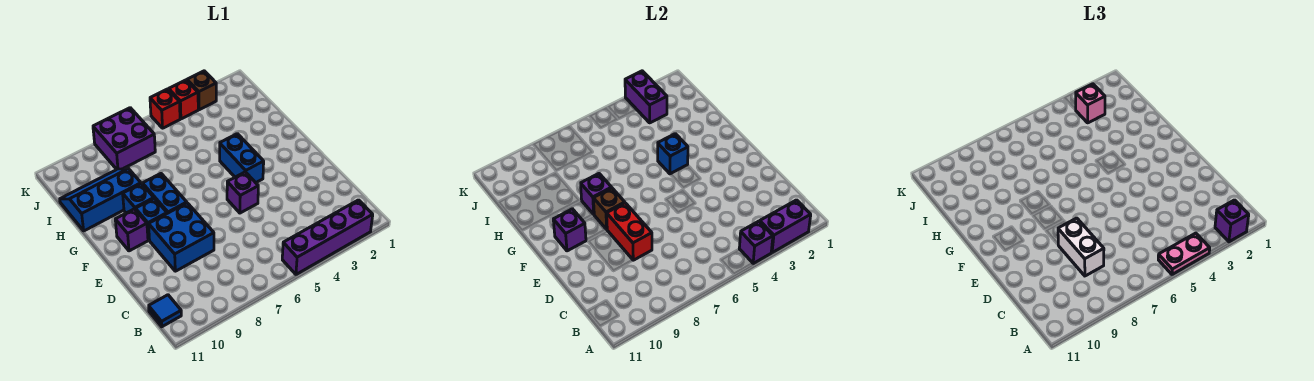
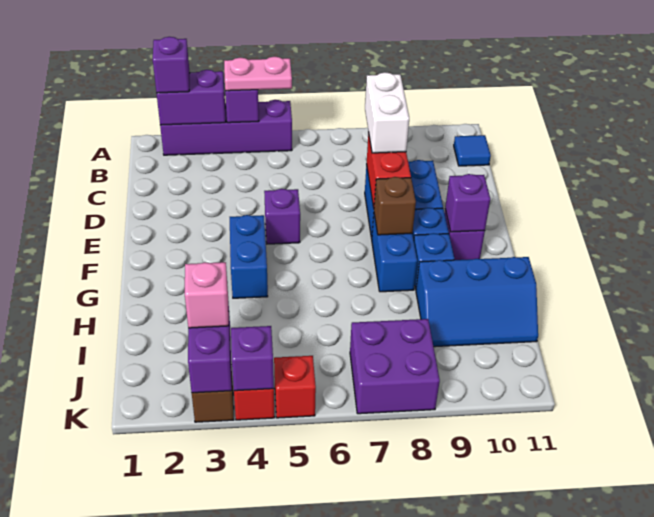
blue brick G4 level 2 -> none
purple brick G8 level 2 -> purple brick K4 level 2

